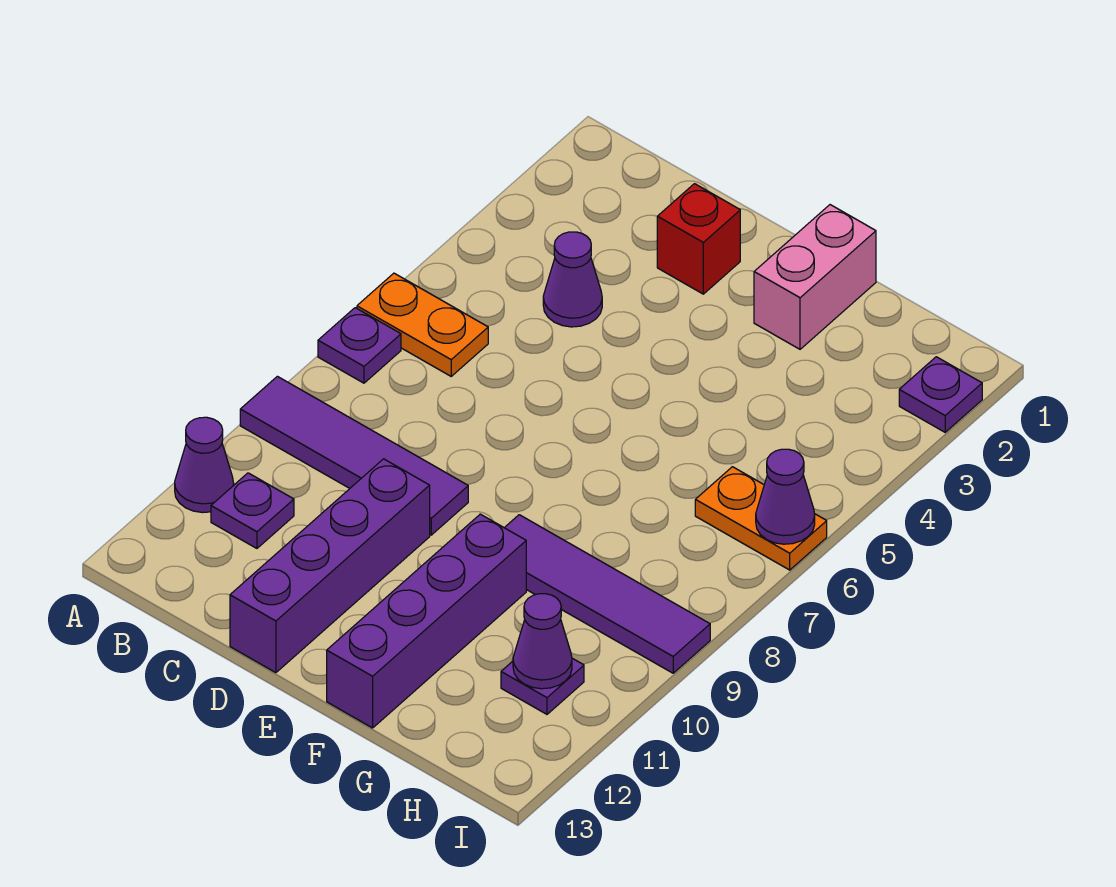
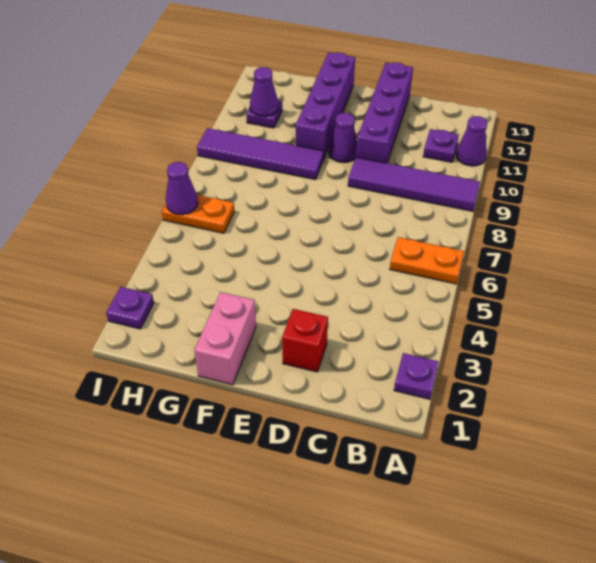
purple plate A7 level 1 -> purple plate A2 level 1
purple cone C4 level 1 -> purple cone E10 level 1

